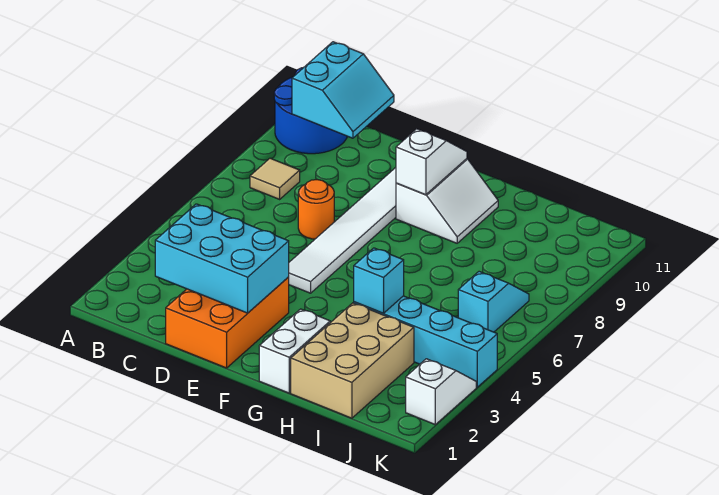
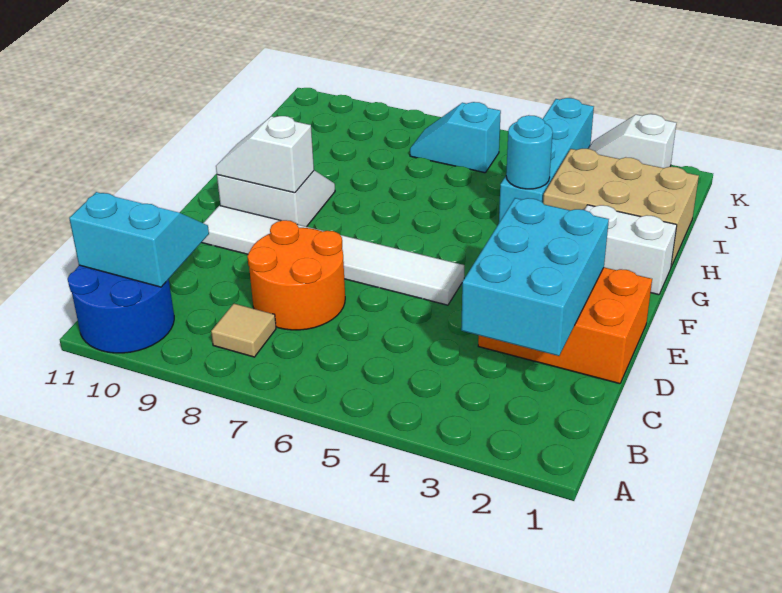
orange round brick D7 level 1 -> orange round brick C7:D8 level 1
cyan brick H4 level 2 -> cyan round brick H4 level 2

